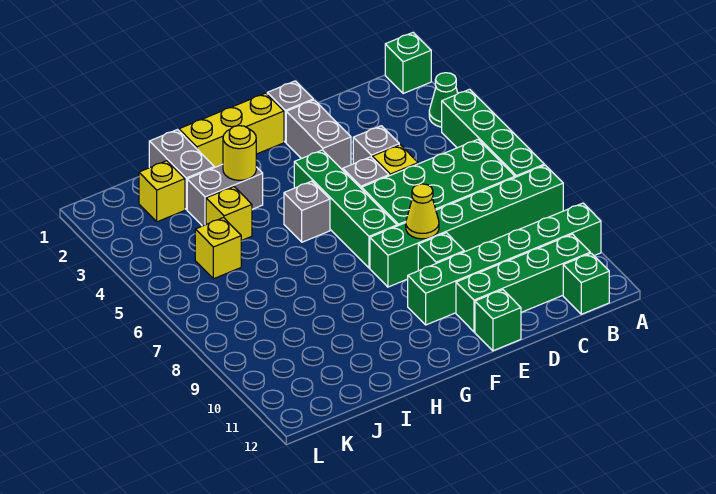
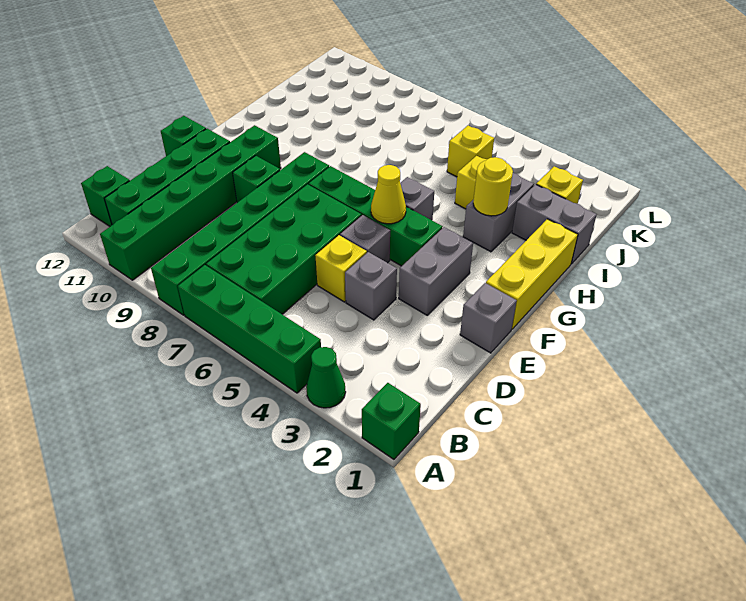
grey brick E2:E3 level 1 -> grey brick E3:F3 level 1
yellow cone E8 level 2 -> yellow cone F5 level 2

